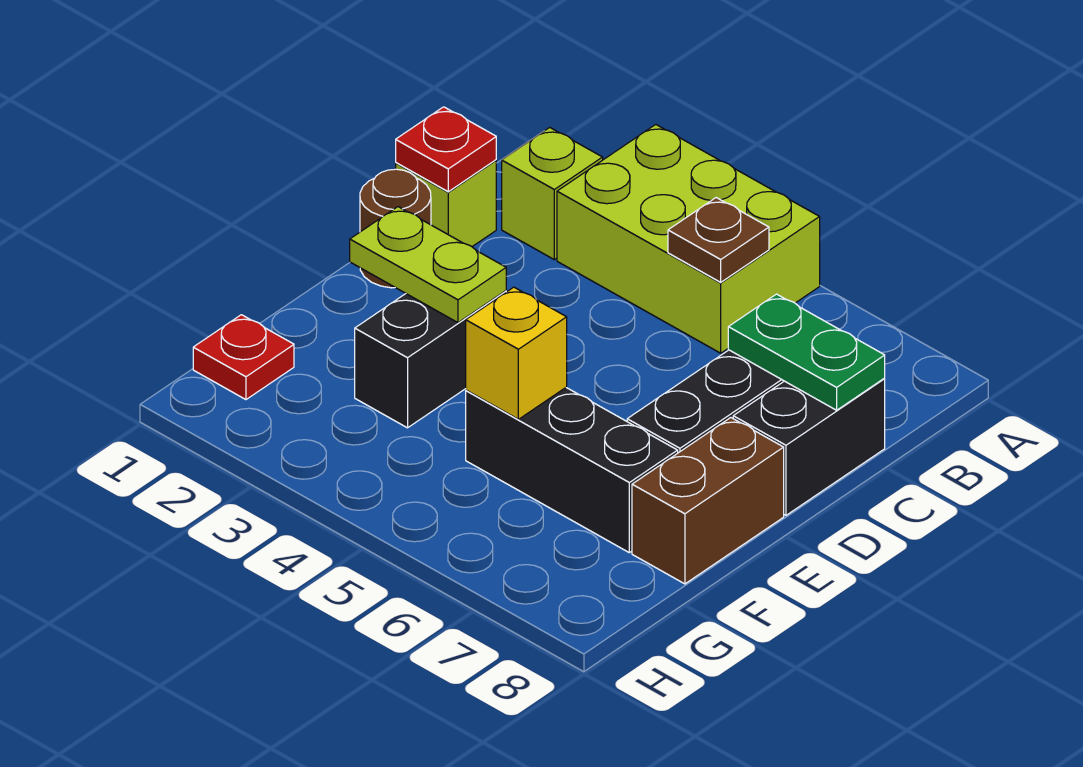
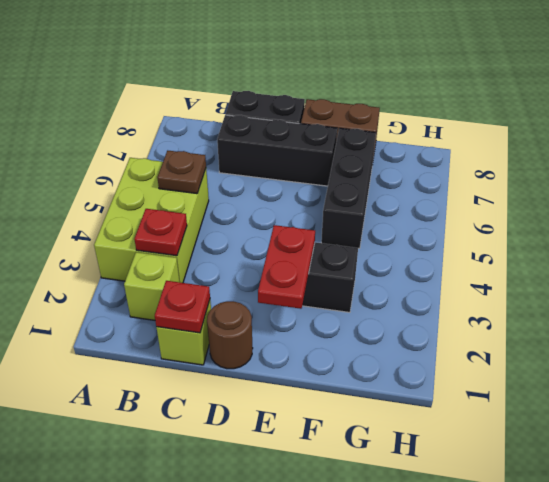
green plate C7:C8 level 2 -> none
lime plate E2:E3 level 2 -> red plate E2:E3 level 2
yellow brick F5 level 2 -> none
red plate G1 level 1 -> red plate B3 level 2

